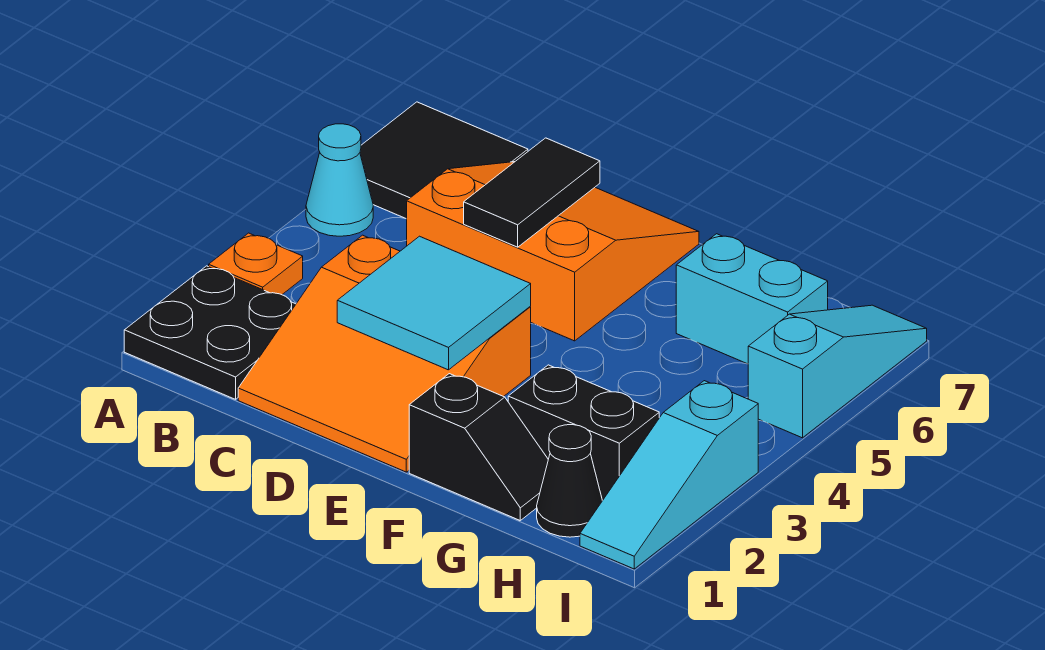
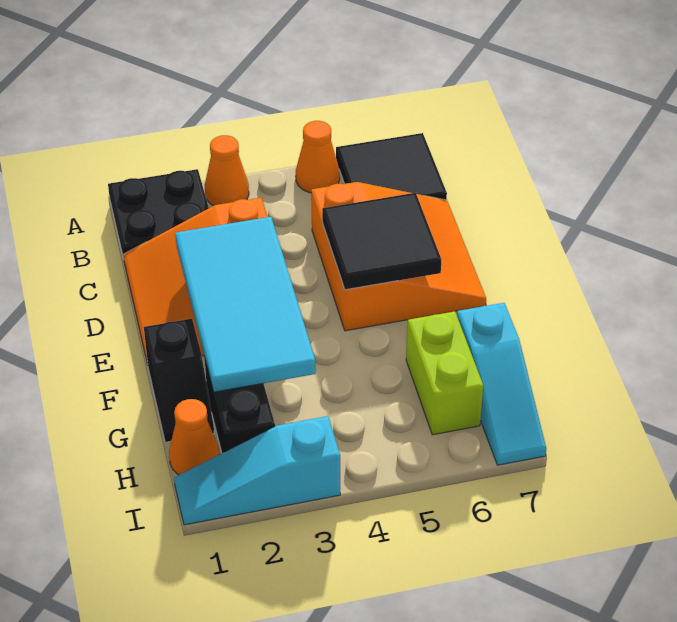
orange plate A3 level 1 -> orange cone A3 level 1
cyan cone A5 level 1 -> orange cone A5 level 1
cyan tile D2:E3 level 2 -> cyan tile D2:G3 level 2
black tile D5:D6 level 2 -> black tile D5:E6 level 2
cyan brick G6:H6 level 1 -> lime brick G6:H6 level 1
black cone H1 level 1 -> orange cone H1 level 1
cyan slope I5:I7 level 1 top 5 -> cyan slope G7:I7 level 1 top G

